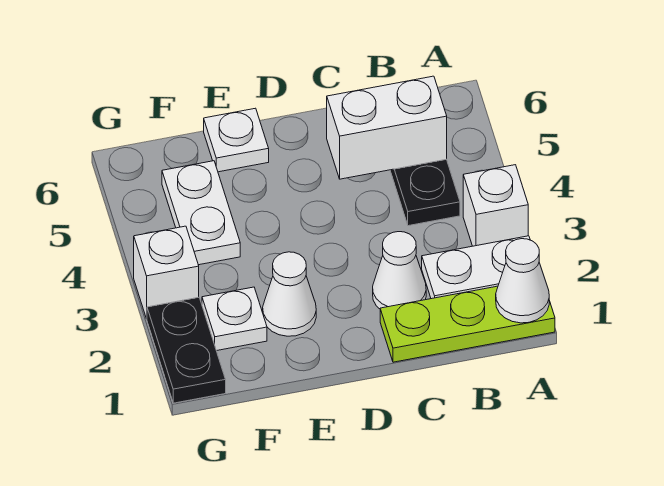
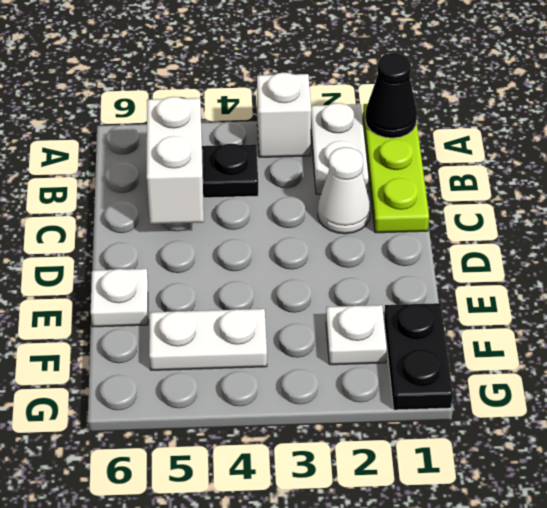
white cone A1 level 2 -> black cone A1 level 2
white cone E2 level 1 -> none
black plate G1:G2 level 1 -> black plate F1:G1 level 1
white brick G3 level 1 -> none

